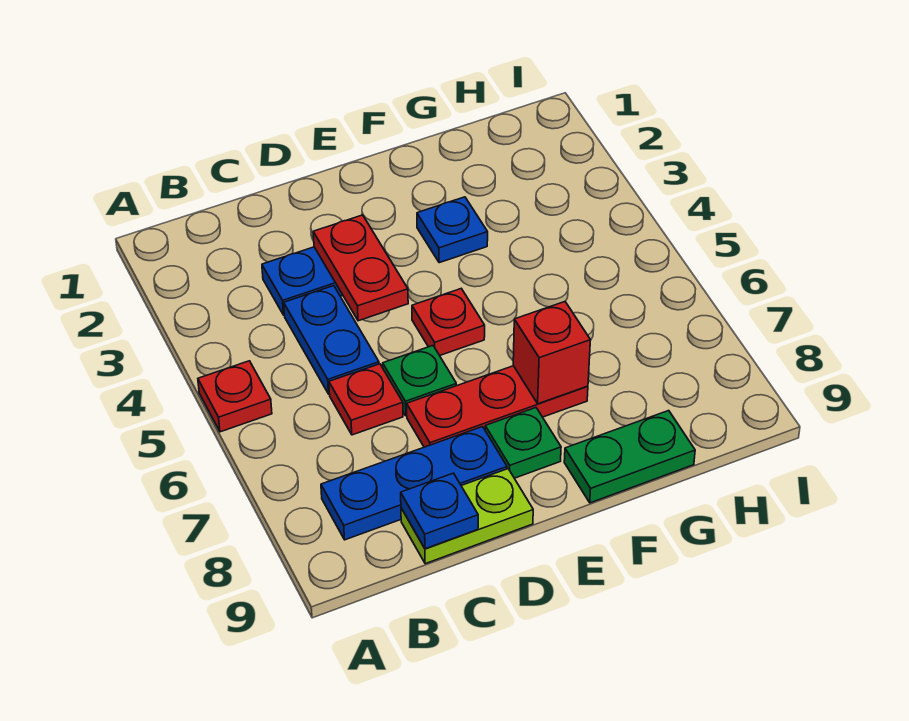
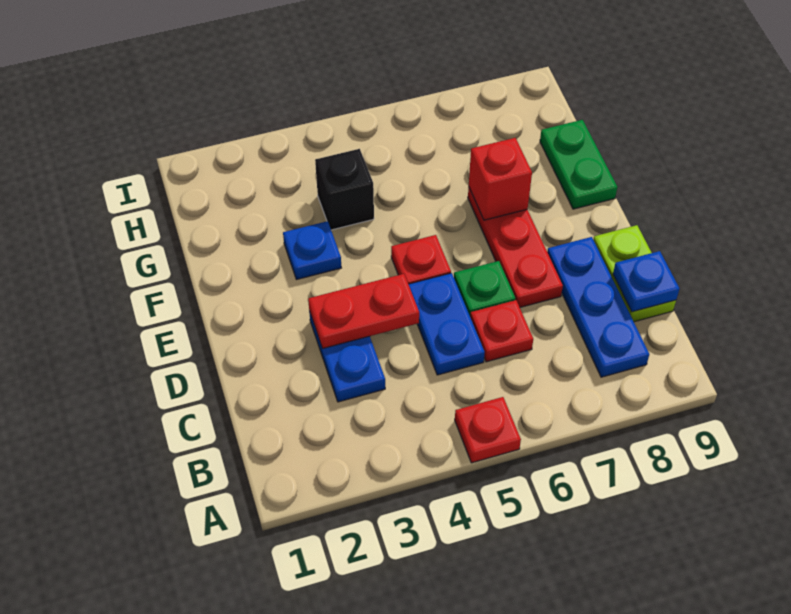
blue plate C4:C5 level 1 -> blue plate C5:D5 level 1
green plate E8 level 1 -> none
none -> black brick G4 level 1

